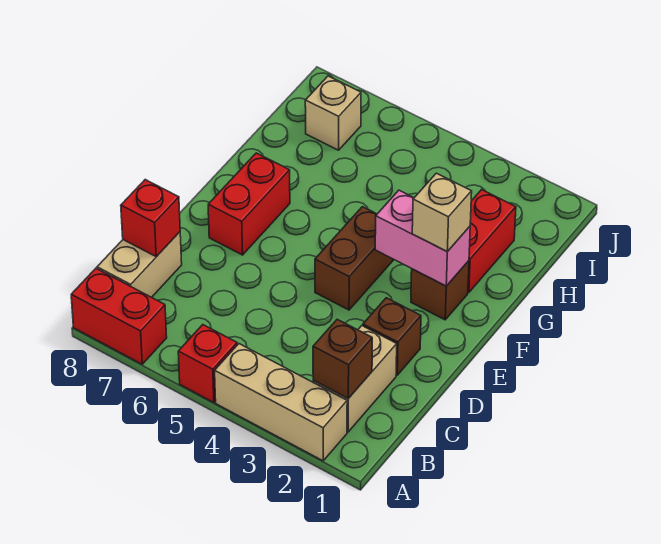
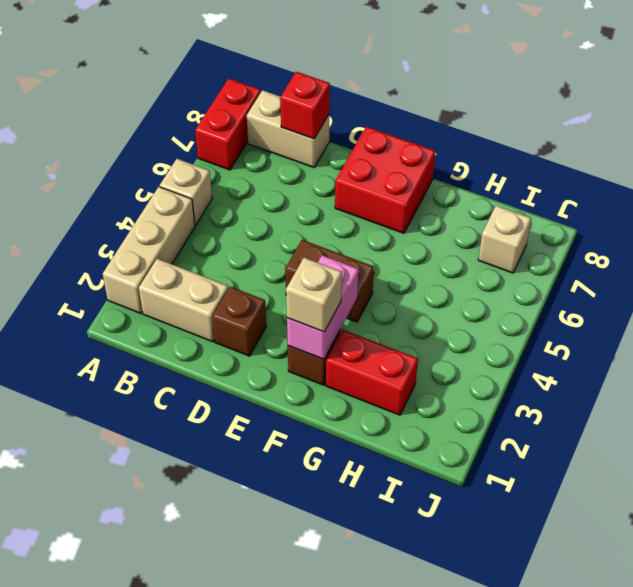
red brick A5 level 1 -> tan brick A5 level 1
brown brick B2 level 2 -> none
red brick E7:F7 level 1 -> red brick E7:F8 level 1

